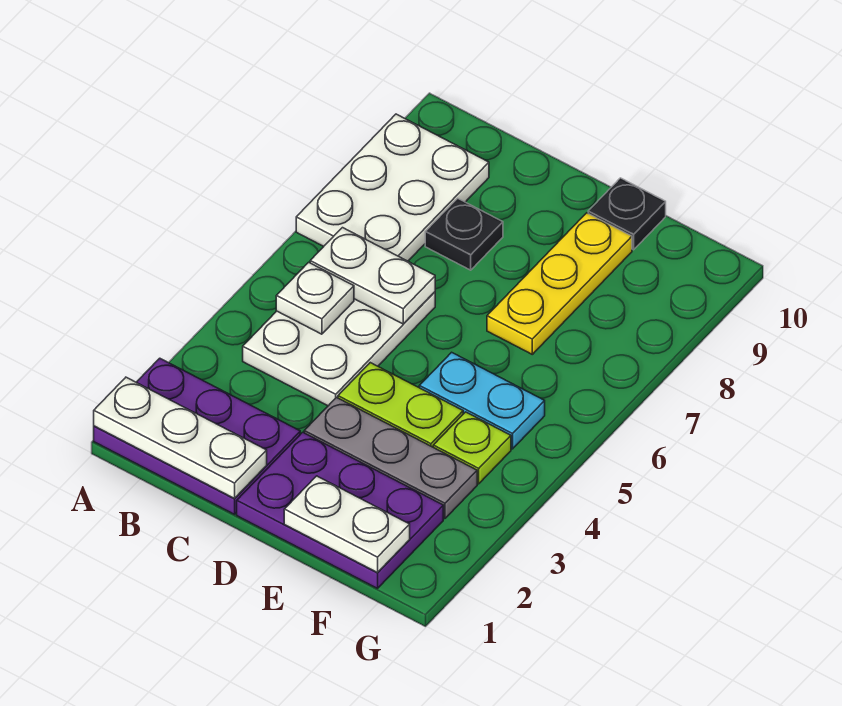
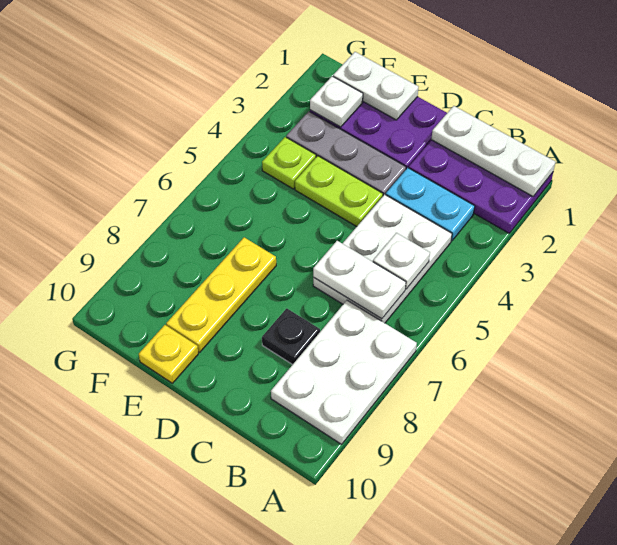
cyan plate E5:F5 level 1 -> cyan plate B3:C3 level 1
black plate E10 level 1 -> yellow plate E10 level 1
none -> white plate F2 level 2

